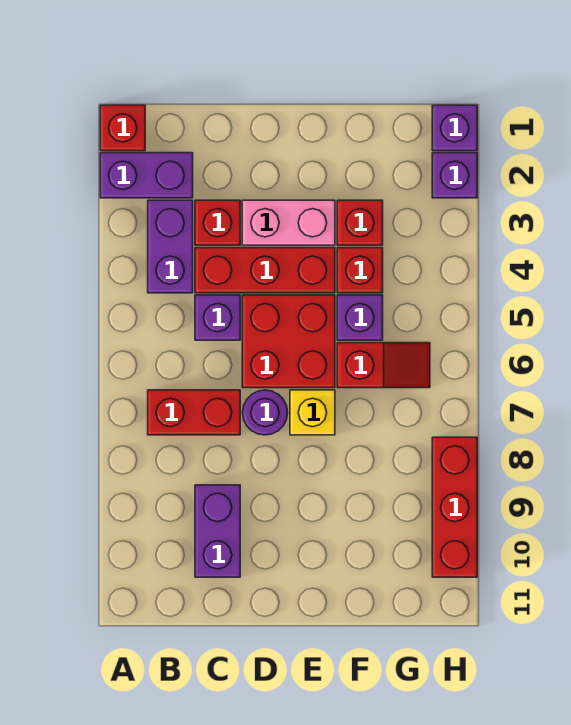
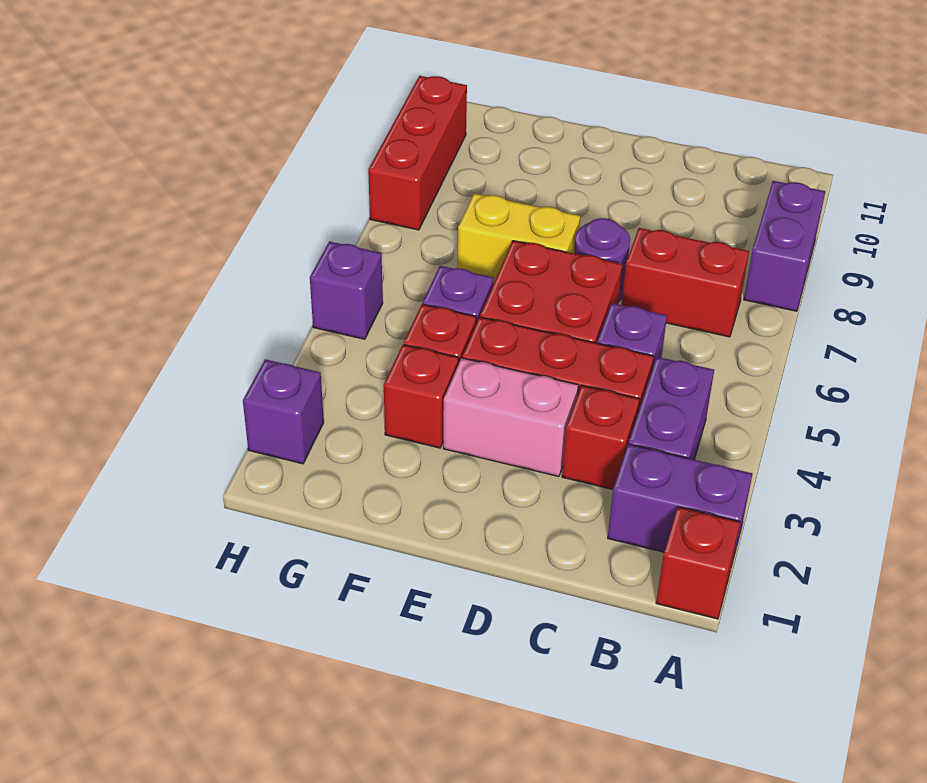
purple brick C9:C10 level 1 -> purple brick A8:A9 level 1
yellow brick E7 level 1 -> yellow brick E7:F7 level 1
red slope F6:G6 level 1 top F -> none
purple brick H1 level 1 -> purple brick H5 level 1

